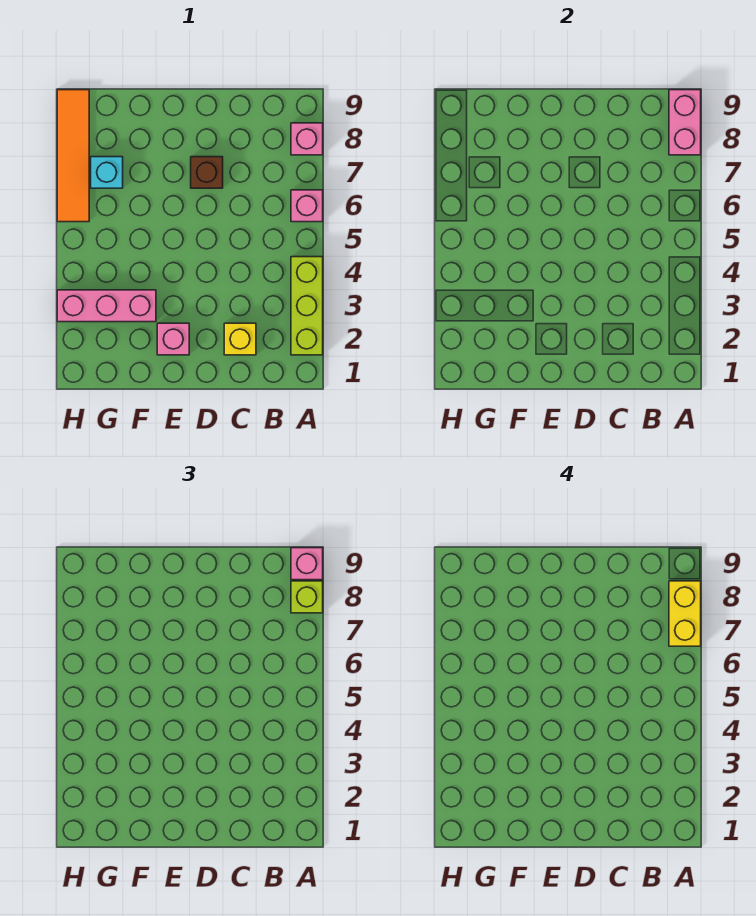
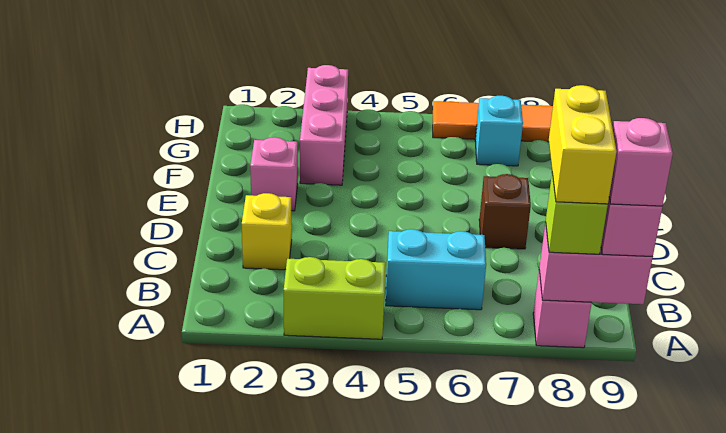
lime brick A2:A4 level 1 -> lime brick A3:A4 level 1
pink brick A6 level 1 -> pink brick A9 level 4
yellow brick A7:A8 level 4 -> yellow brick A8:B8 level 4
none -> cyan brick B5:B6 level 1

